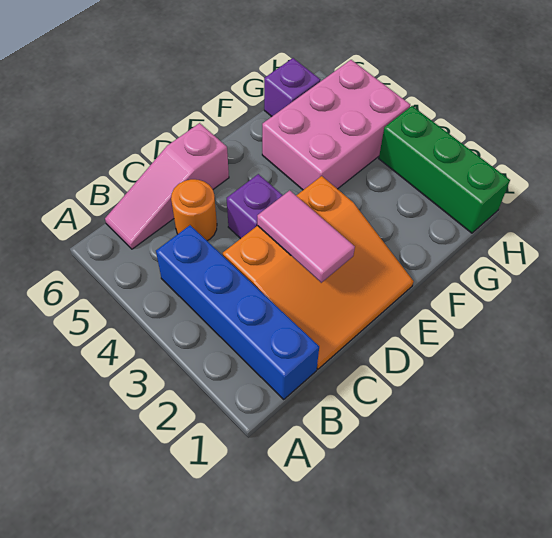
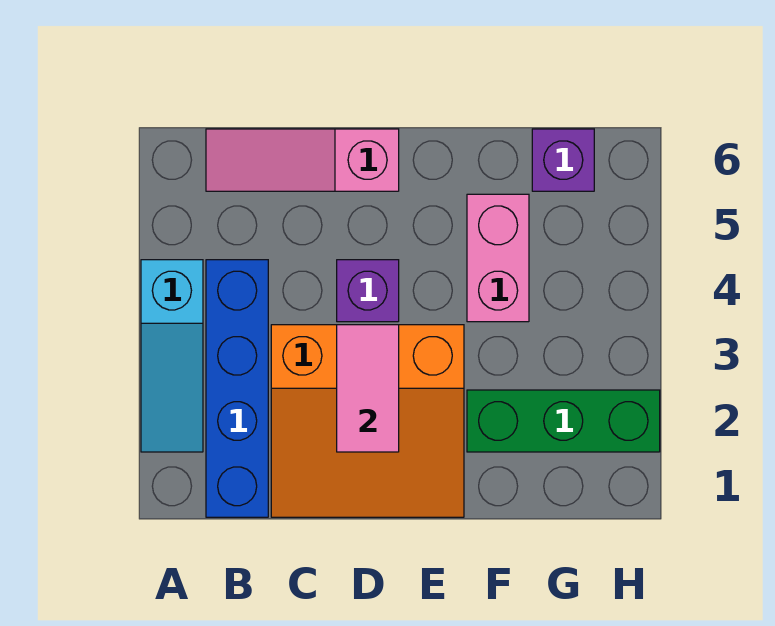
none -> cyan slope A2:A4 level 1 top 4
orange round brick C5 level 1 -> none
pink brick F4:H5 level 1 -> pink brick F4:F5 level 1
green brick H1:H3 level 1 -> green brick F2:H2 level 1

